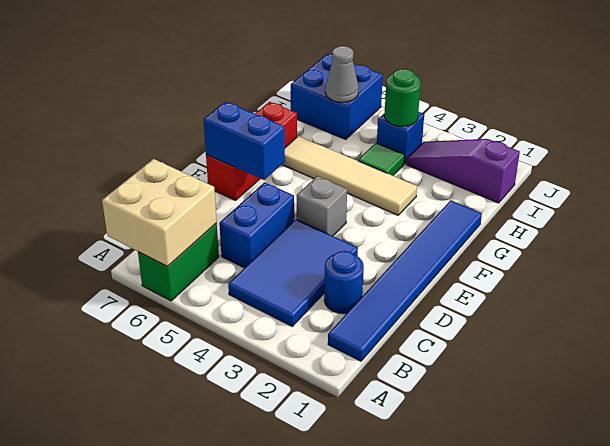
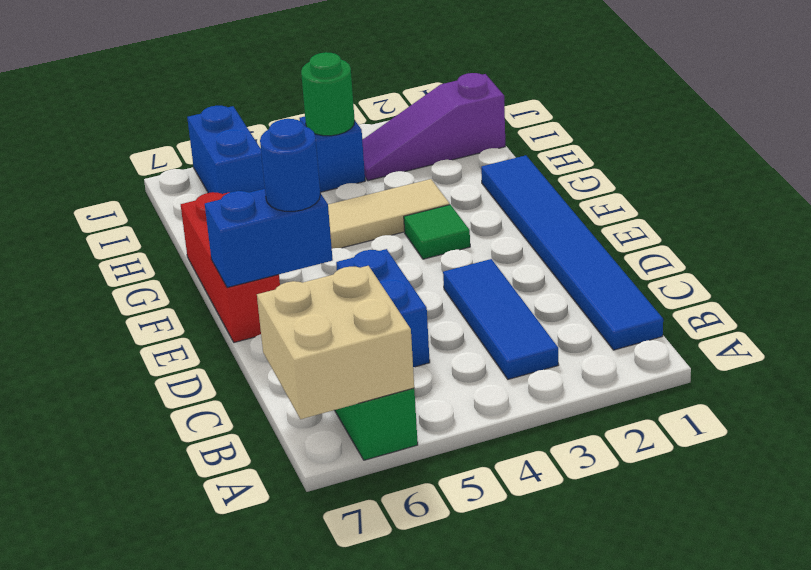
blue tile B3:D4 level 1 -> blue tile B3:D3 level 1
blue round brick C2 level 1 -> blue round brick E6 level 3
grey brick E4 level 1 -> none
green tile H4 level 1 -> green tile F3 level 1
blue brick I6:J7 level 1 -> blue brick I6:J6 level 1
grey cone I6 level 2 -> none

